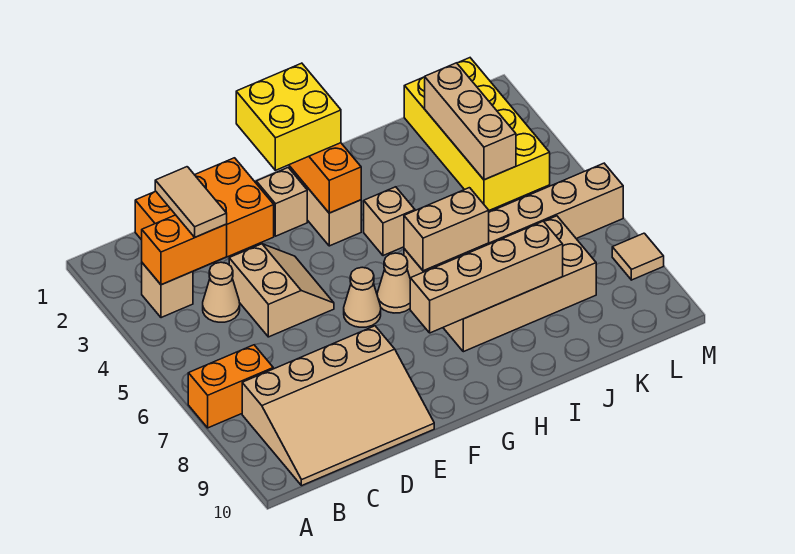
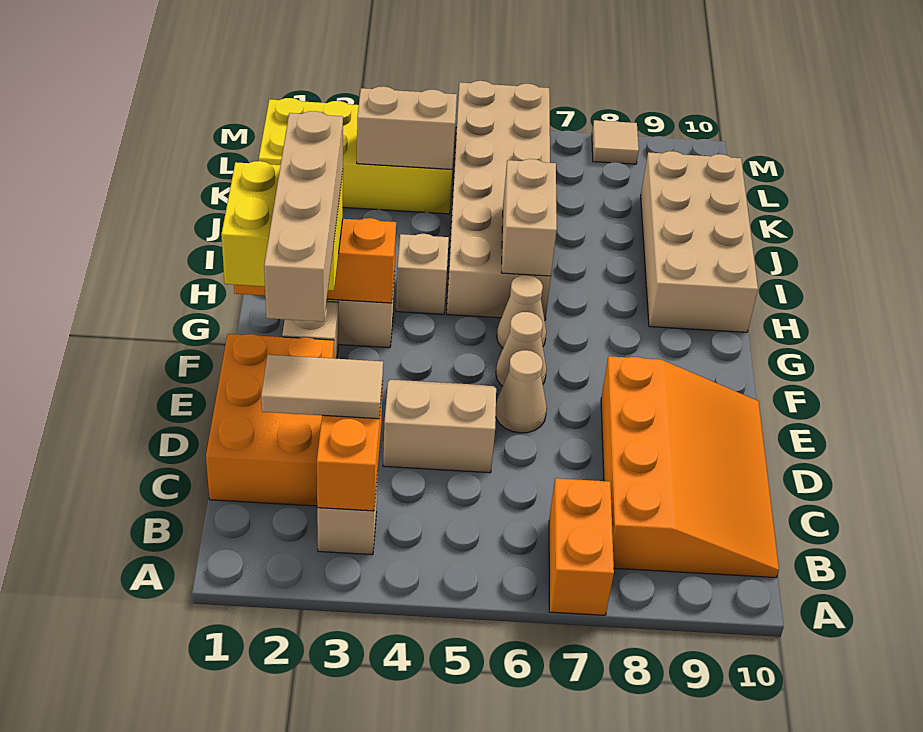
tan slope B8:E10 level 1 top 8 -> orange slope B8:E10 level 1 top 8
tan cone C4 level 1 -> tan cone E6 level 1
tan brick G8:J8 level 2 -> tan brick D2:G2 level 4
tan brick H6:M6 level 1 -> tan brick H5:M6 level 1
tan brick H7:K8 level 1 -> tan brick H9:K10 level 1
tan brick K2:K4 level 2 -> tan brick K3:K4 level 2

